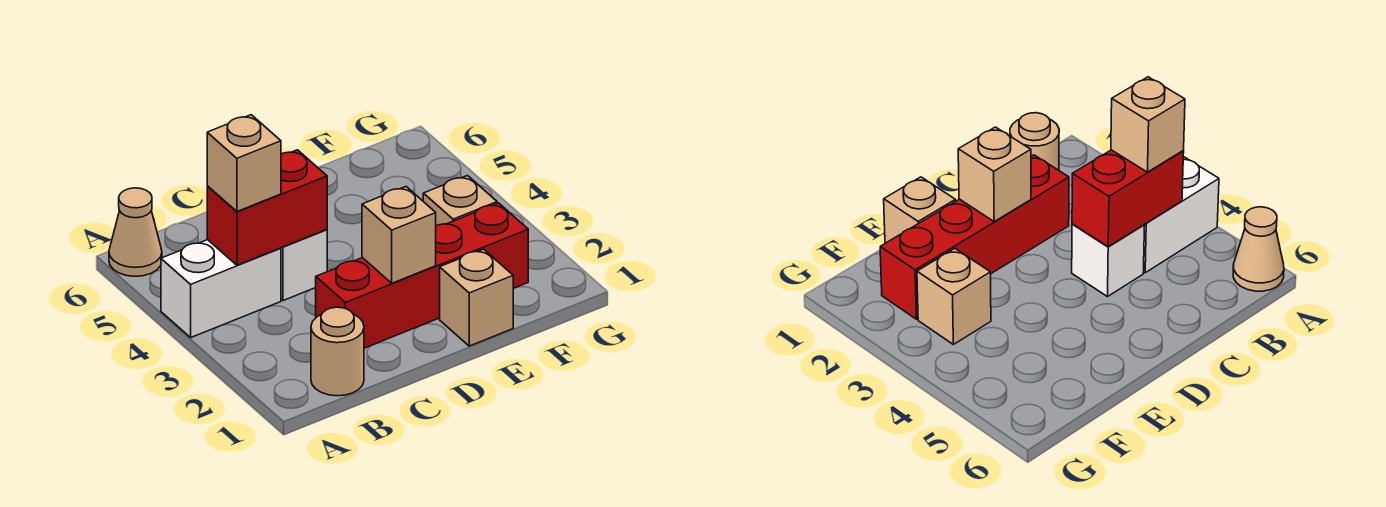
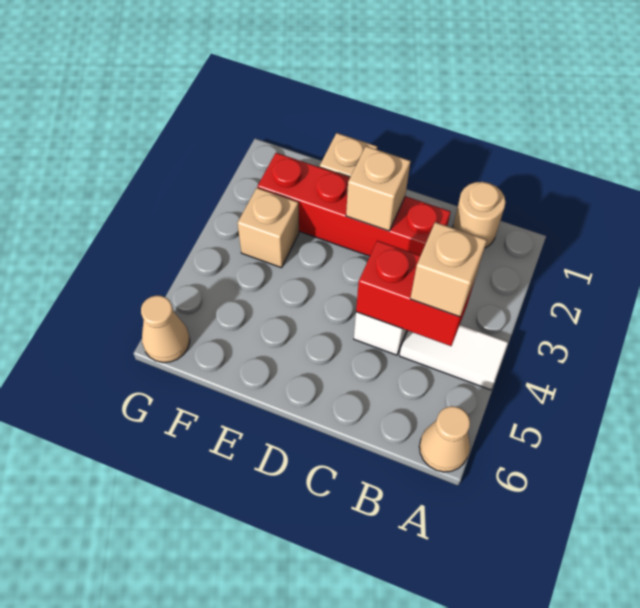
white brick A4:B4 level 1 -> white tile A4:B4 level 1
none -> tan cone G6 level 1

